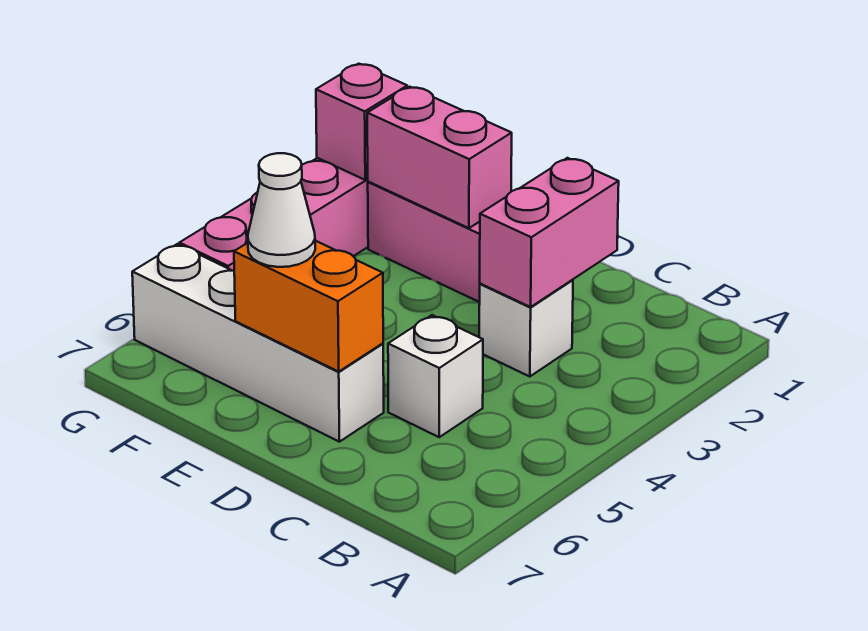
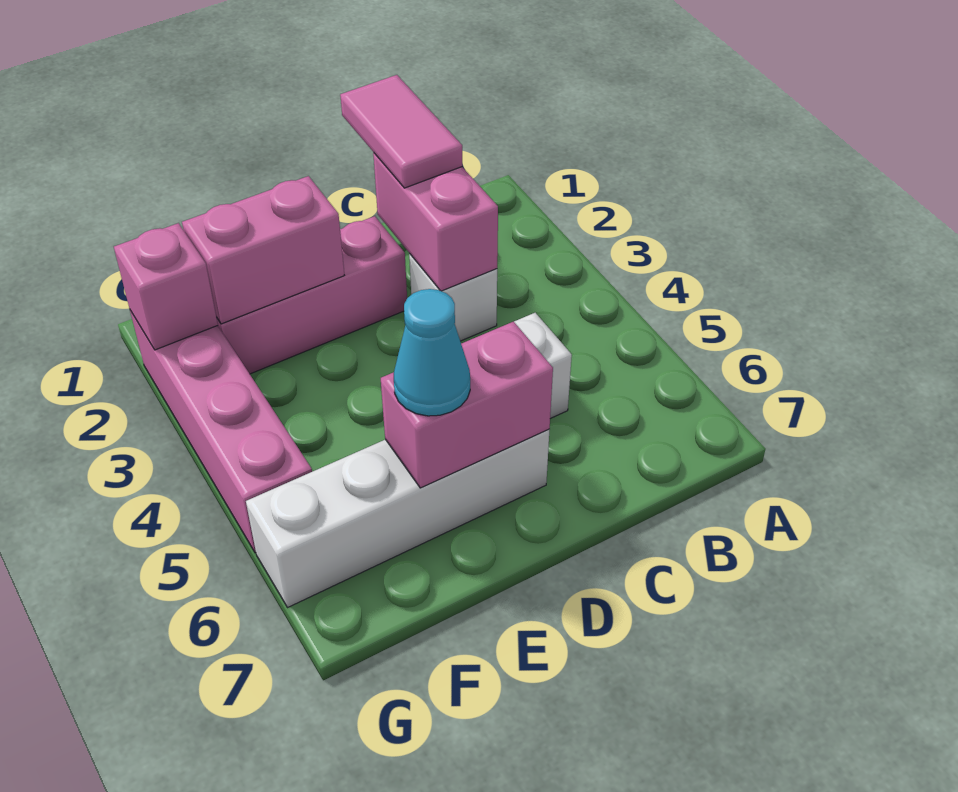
none -> pink tile C1:C2 level 3
orange brick D6:E6 level 2 -> pink brick D6:E6 level 2
white cone E6 level 3 -> cyan cone E6 level 3

